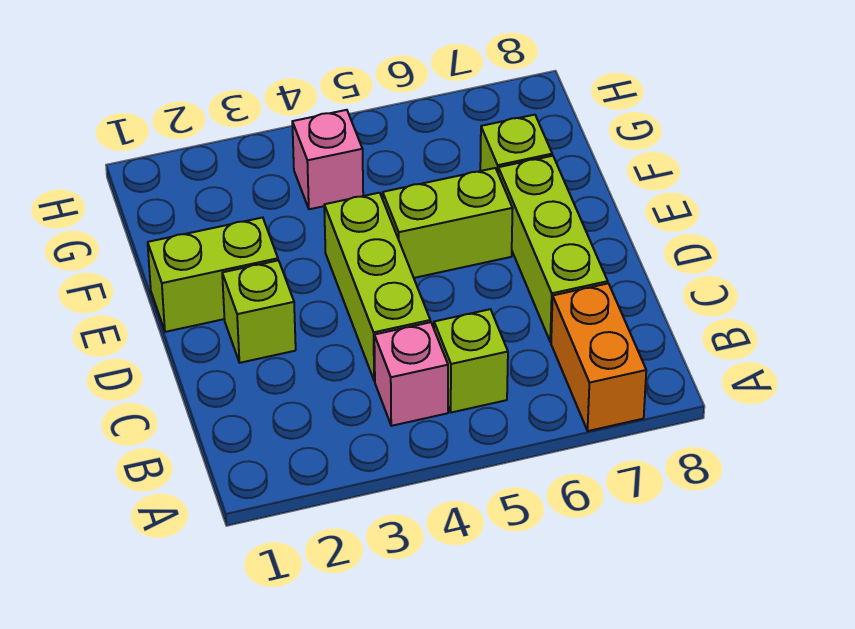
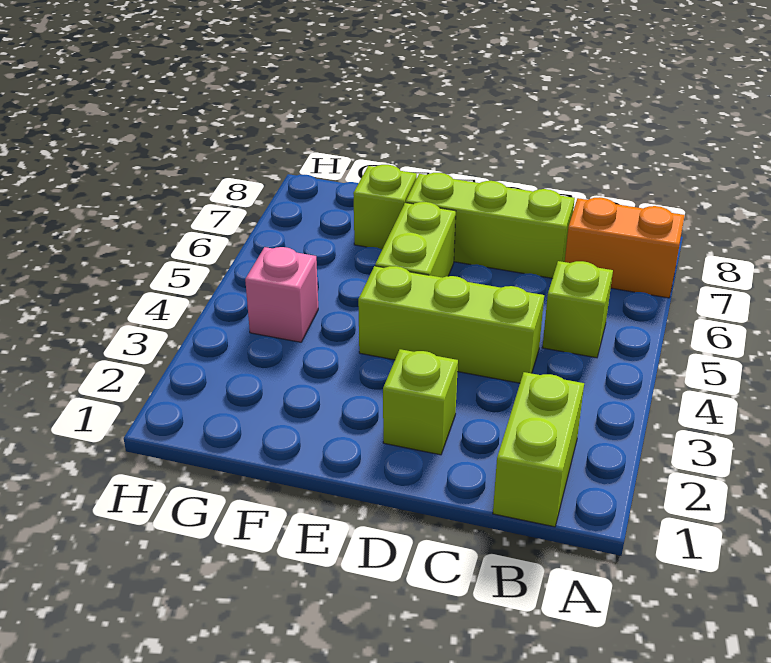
pink brick B4 level 1 -> none
lime brick E1:E2 level 1 -> lime brick B1:B2 level 1

